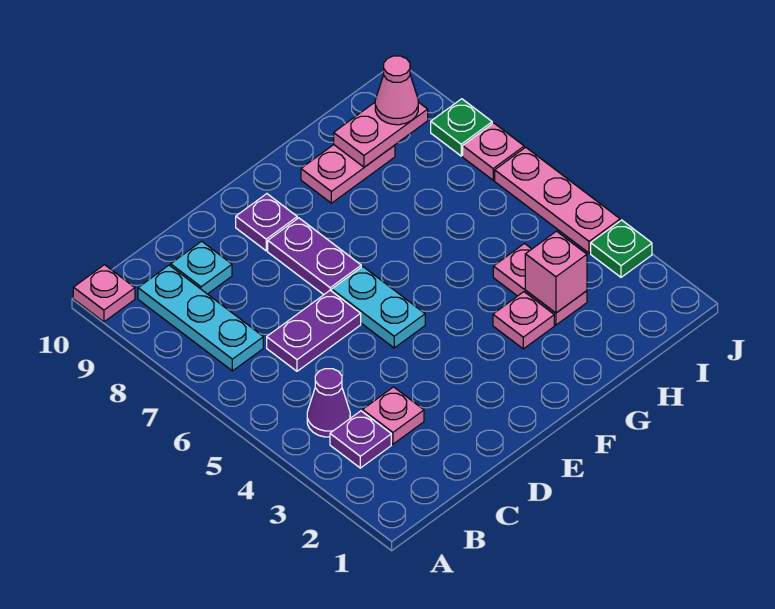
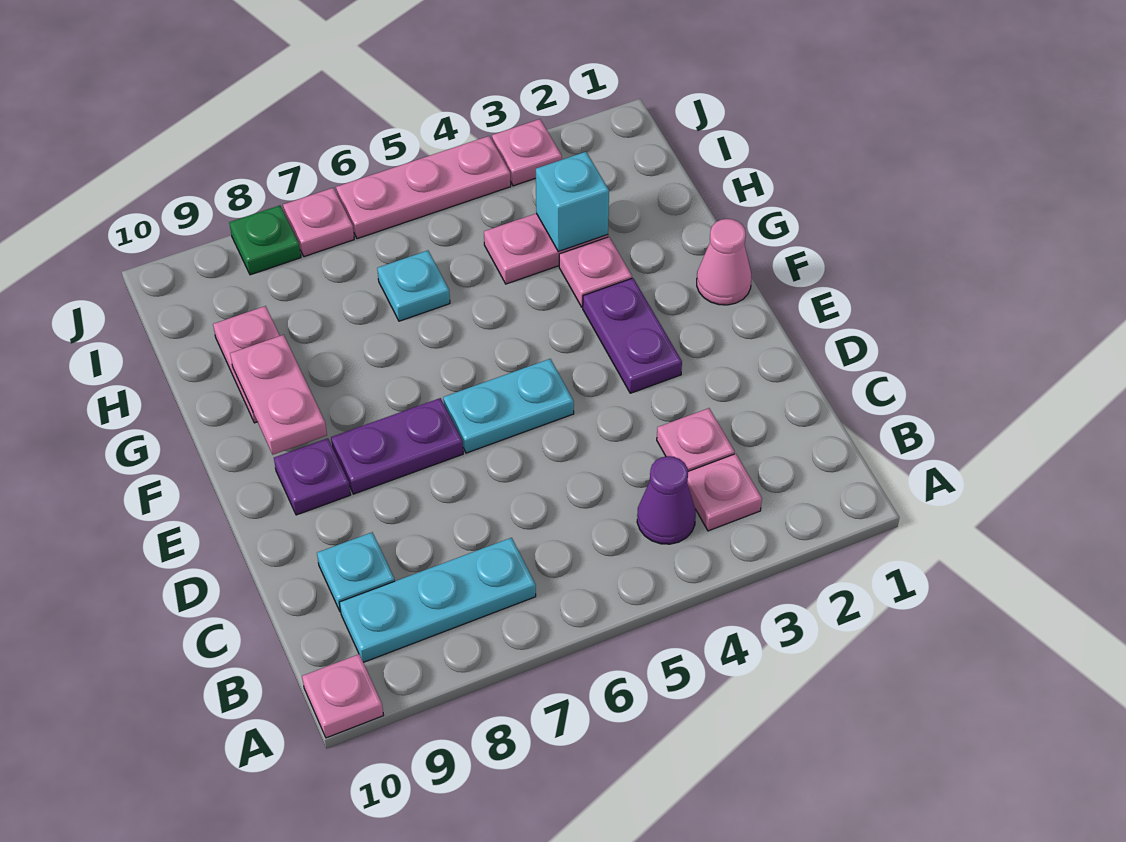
purple plate B3 level 1 -> pink plate B3 level 1
purple plate C6:D6 level 1 -> purple plate E3:F3 level 1
pink brick H3 level 2 -> cyan brick H3 level 2
none -> cyan plate H6 level 1
pink plate H9:I9 level 2 -> pink plate F9:G9 level 2
pink cone I9 level 3 -> pink cone F1 level 1
green plate J3 level 1 -> pink plate J3 level 1

